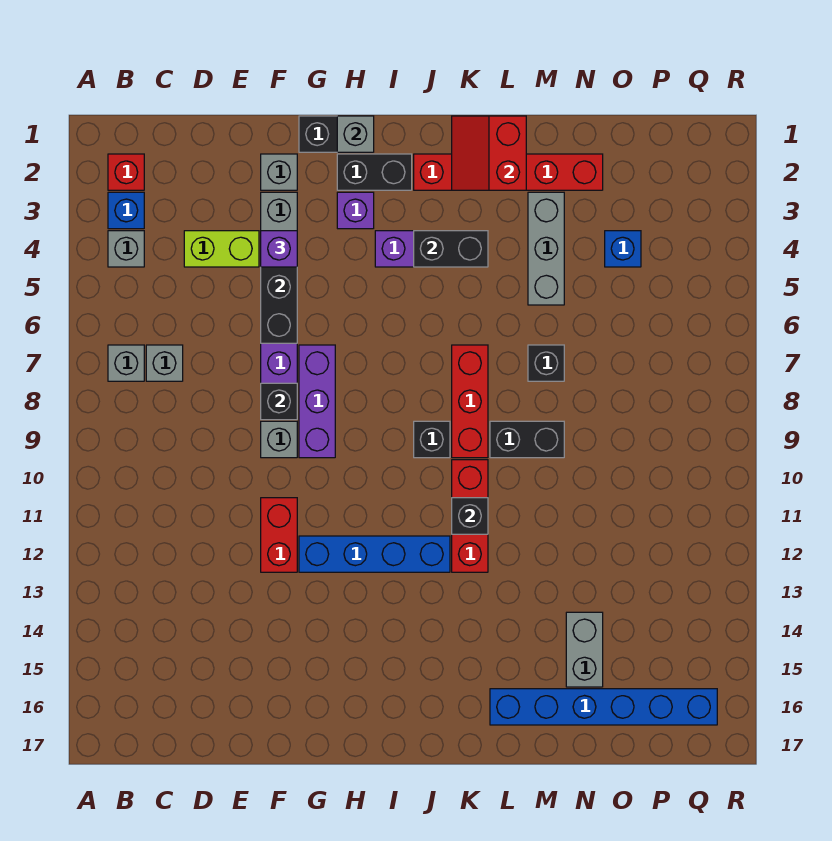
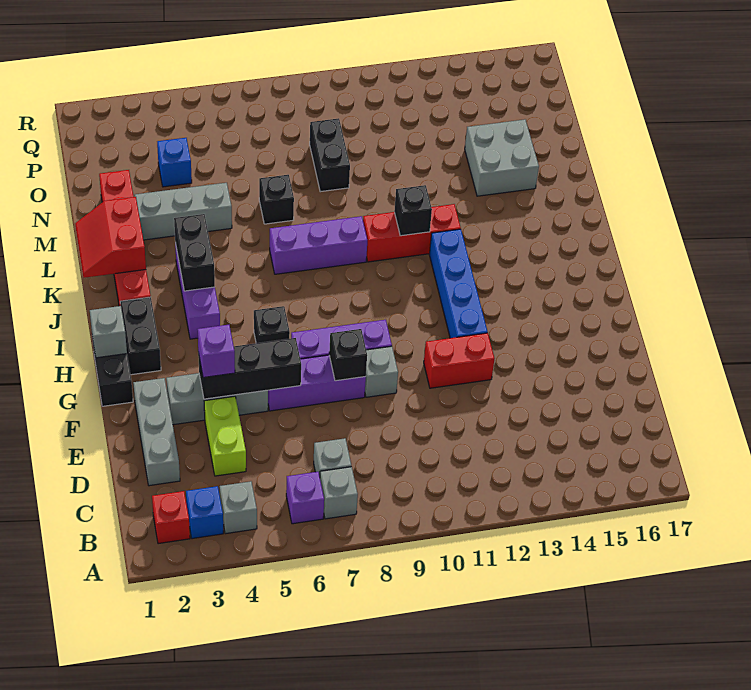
grey brick F2 level 1 -> grey brick D2:F2 level 1
purple brick H3 level 1 -> purple brick B6 level 1
black brick J9 level 1 -> black brick H6 level 1
red slope K1:L2 level 2 top L -> red slope K1:L2 level 2 top 2
red brick K7:K9 level 1 -> purple brick K7:K9 level 1
black brick L9:M9 level 1 -> black brick N9:O9 level 1
blue brick L16:Q16 level 1 -> none
grey brick N14:N15 level 1 -> grey brick M14:N15 level 1

